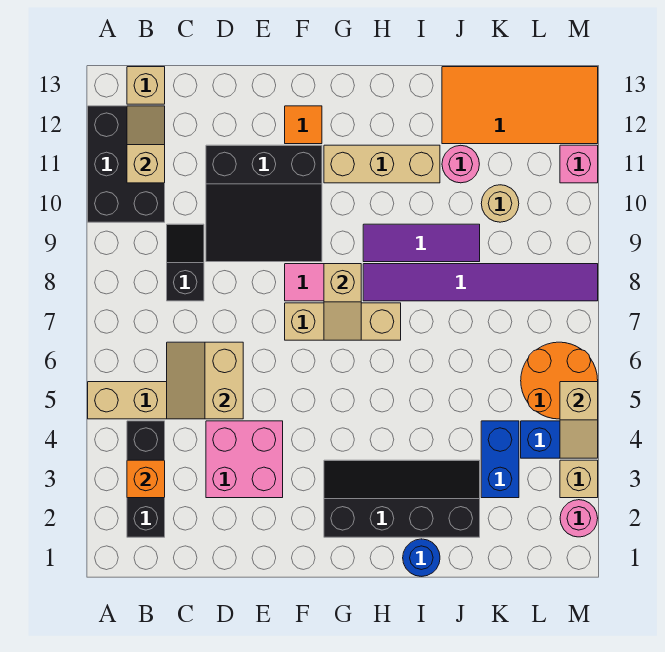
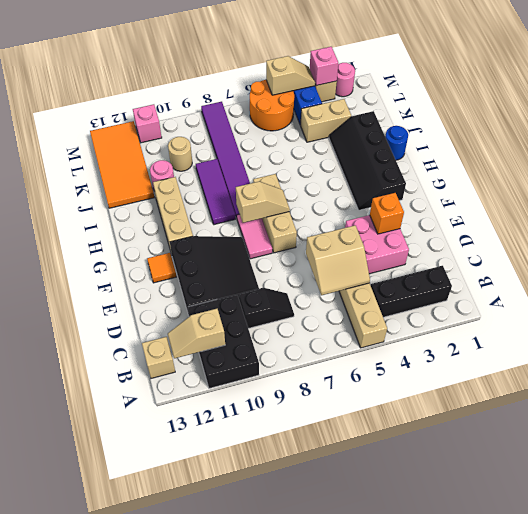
black brick A10:B12 level 1 -> black brick A10:C11 level 1
orange brick B3 level 2 -> orange brick E3 level 2
black slope C8:C9 level 1 top 8 -> black slope C8:C9 level 1 top 9
blue brick K3:K4 level 1 -> tan brick K3:K4 level 1
none -> pink brick M3 level 2

